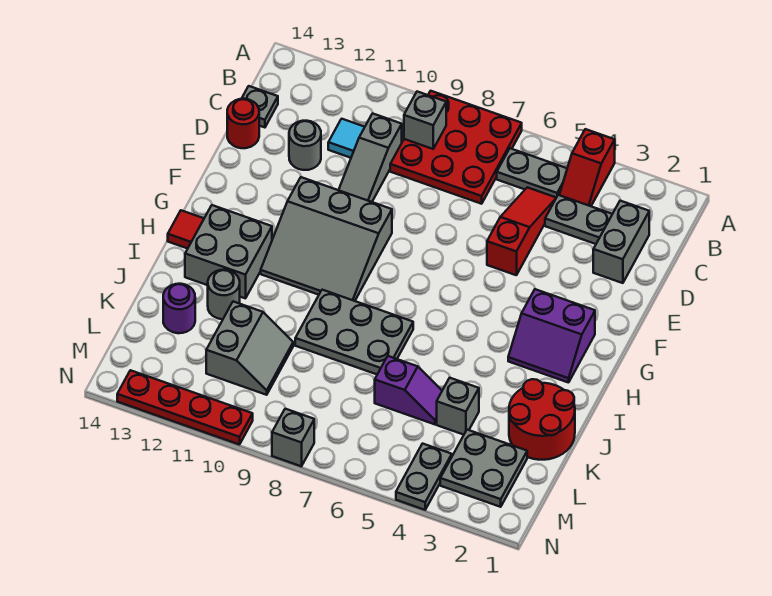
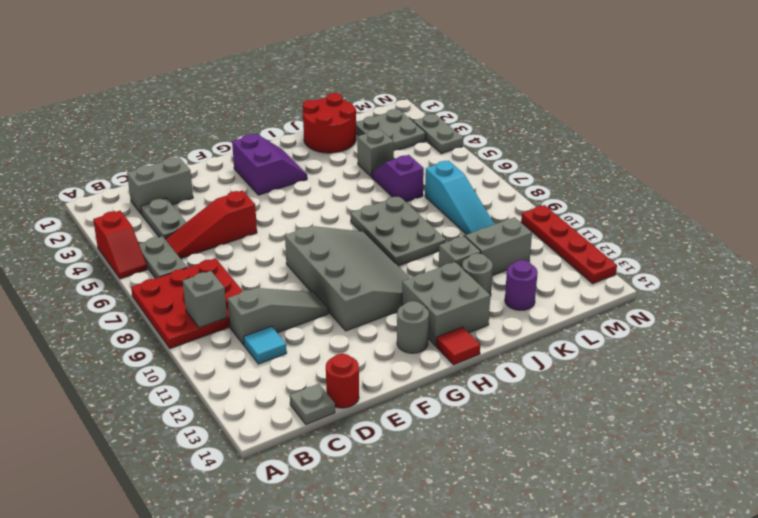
red slope A4:B4 level 1 top A -> red slope A4:A5 level 1 top 4
grey round brick D12 level 1 -> grey round brick G13 level 1
grey slope F9:H11 level 1 top F -> grey slope F8:H11 level 1 top F
none -> cyan slope L7:L9 level 1 top 7
grey plate M4:N4 level 1 -> grey plate N3:N4 level 1
grey brick N8 level 1 -> grey brick J11 level 1

